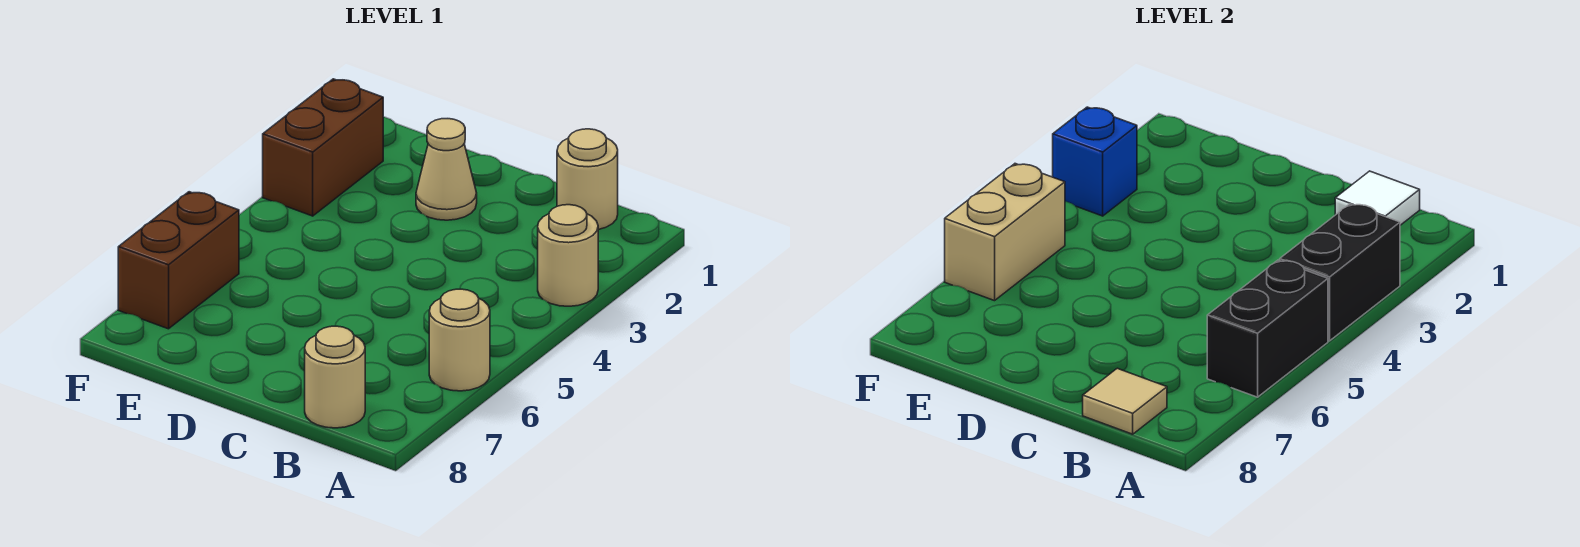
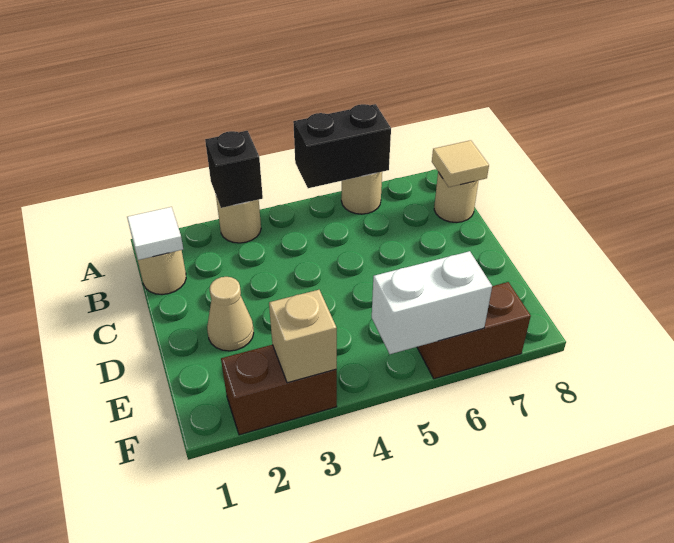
black brick A3:A4 level 2 -> black brick A3 level 2
blue brick F3 level 2 -> tan brick F3 level 2
tan brick F5:F6 level 2 -> white brick F5:F6 level 2

